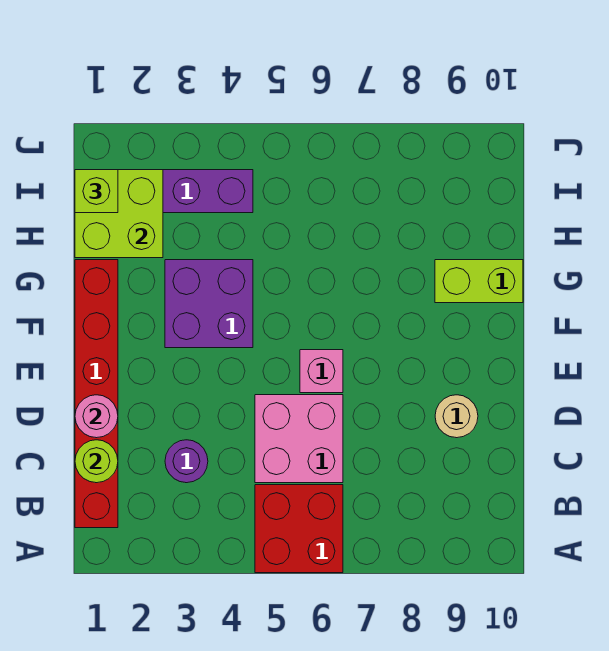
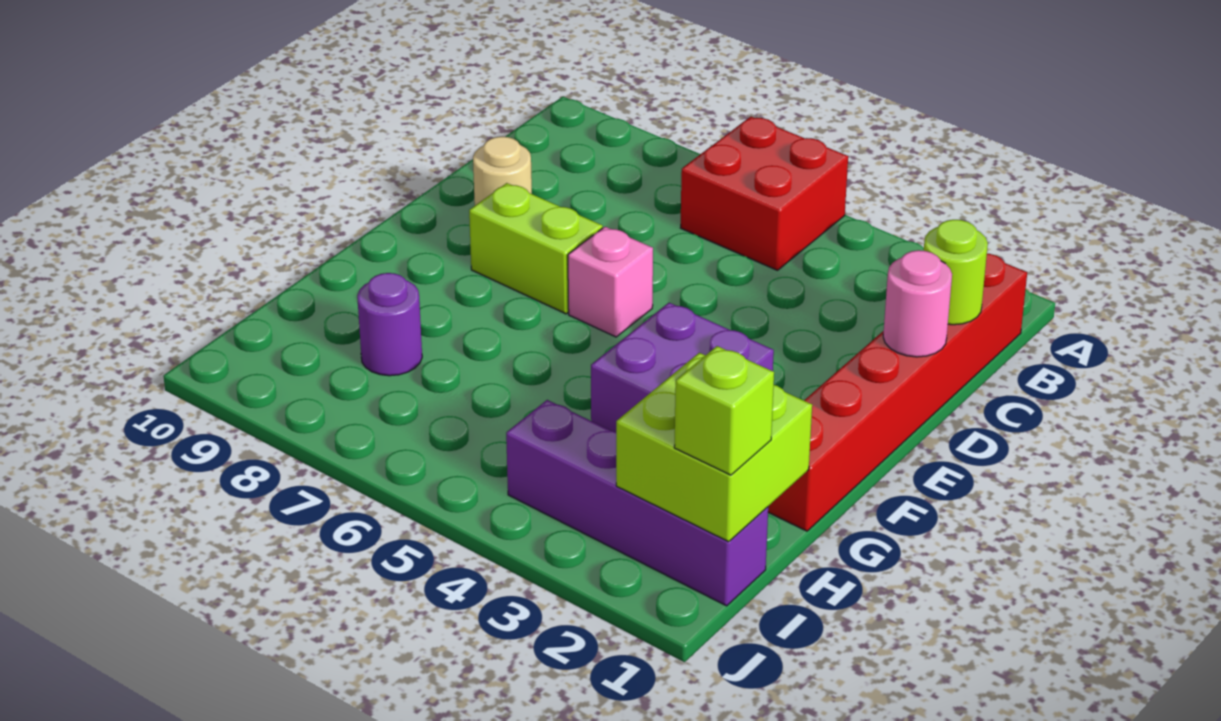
purple round brick C3 level 1 -> purple round brick H8 level 1
pink brick C5:D6 level 1 -> none
lime brick G9:G10 level 1 -> lime brick E7:E8 level 1

